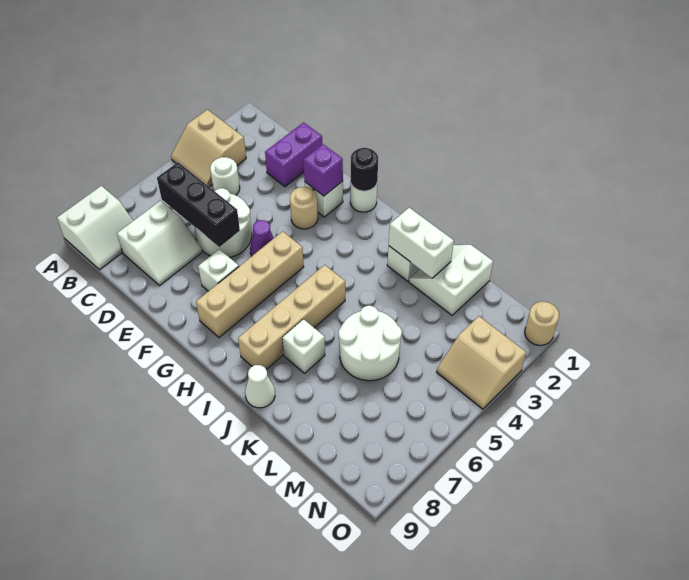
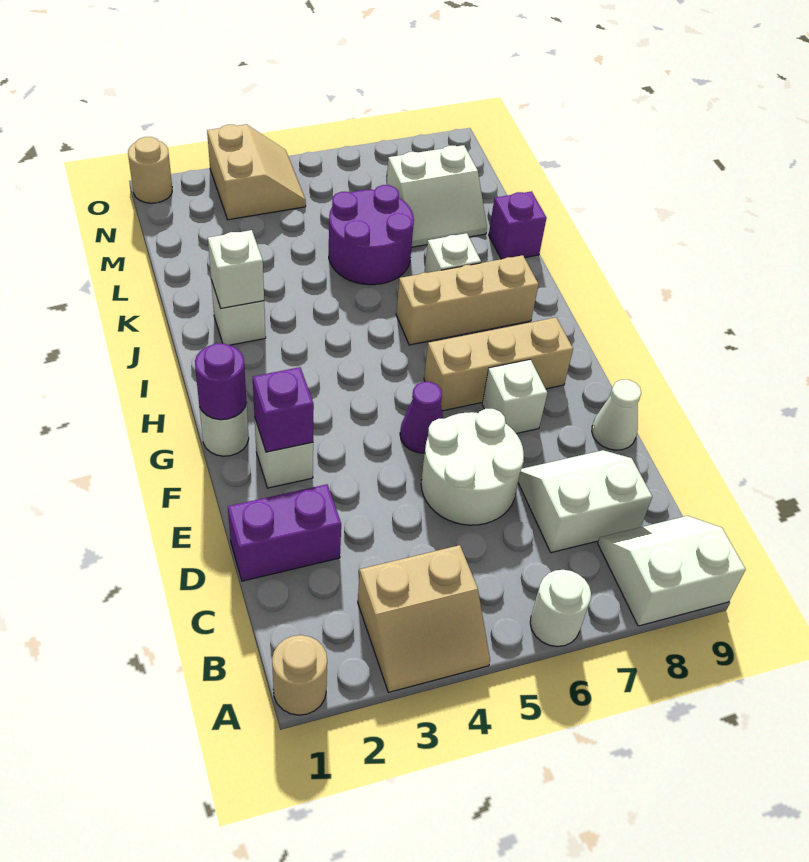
tan slope A3:B4 level 1 top 3 -> tan slope A3:B4 level 1 top B
white round brick C4 level 1 -> white round brick A6 level 1
black brick C6:E6 level 2 -> none
tan round brick F3 level 1 -> tan round brick A1 level 1
black round brick G1 level 2 -> purple round brick G1 level 2
tan brick G5:G8 level 1 -> tan brick G6:G8 level 1
tan brick I5:I8 level 1 -> tan brick I6:I8 level 1
white brick J2:K2 level 2 -> white brick J2 level 2
white cone J9 level 1 -> white cone E9 level 1
white slope K1:L2 level 1 top L -> white slope L7:M8 level 1 top M
white round brick K5:L6 level 1 -> purple round brick K5:L6 level 1
none -> purple brick K9 level 1

